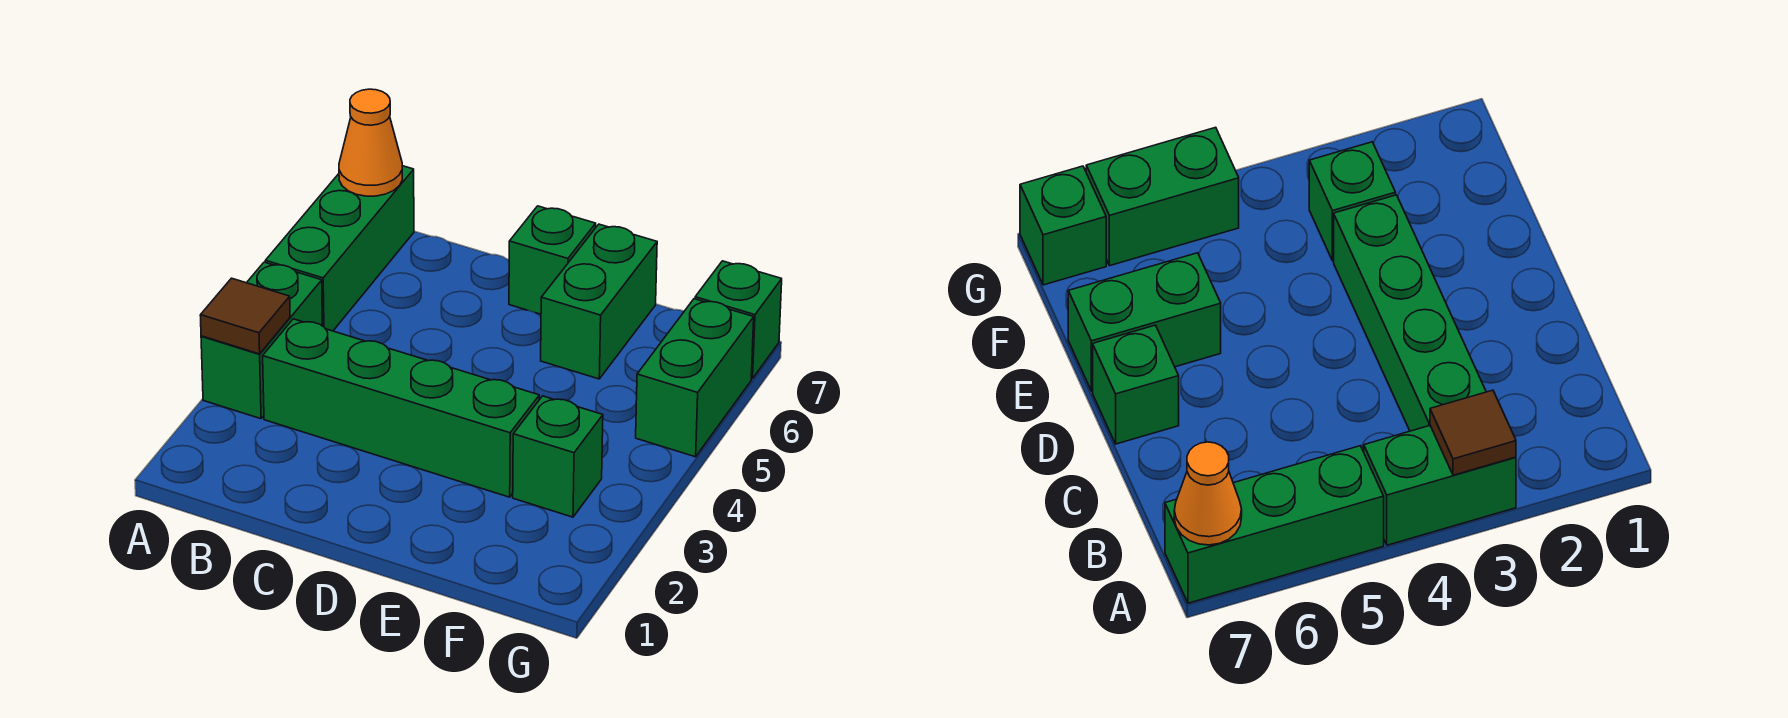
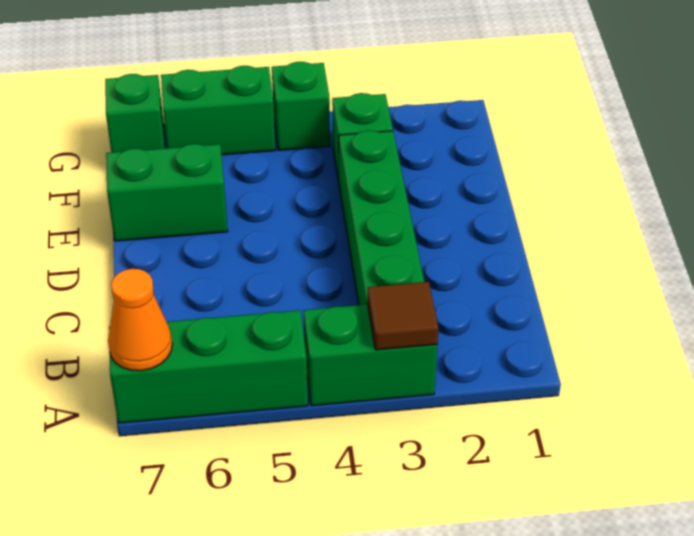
green brick D7 level 1 -> green brick G4 level 1

